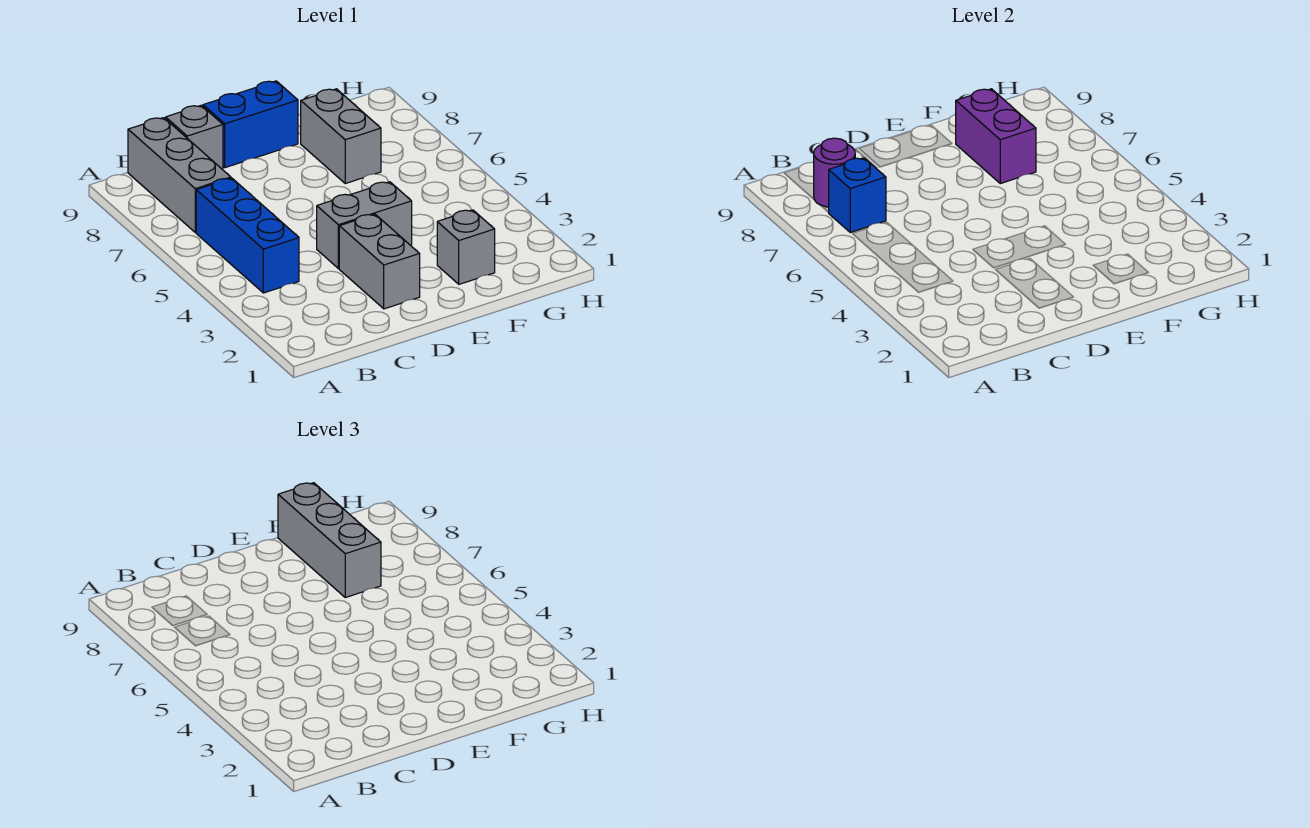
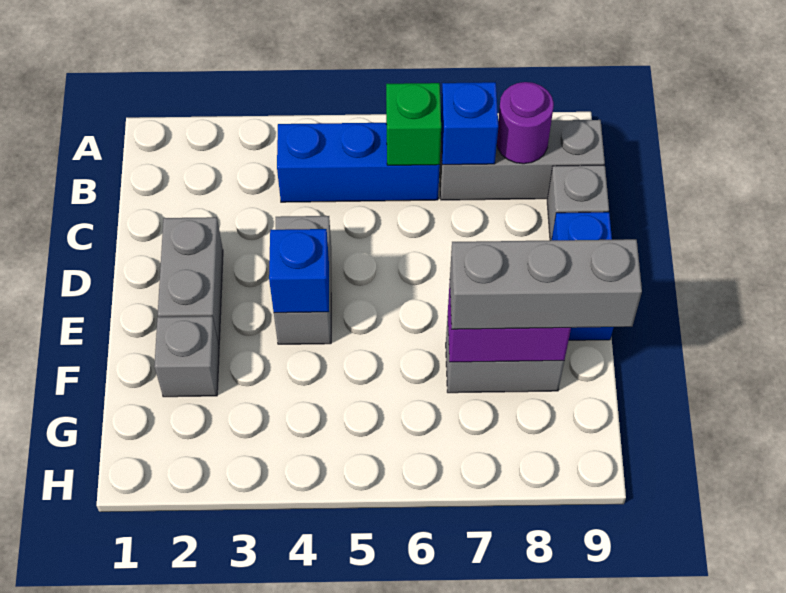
none -> green brick B6 level 2
grey brick D2:D3 level 1 -> grey brick D2:E2 level 1
none -> blue brick E4 level 2

